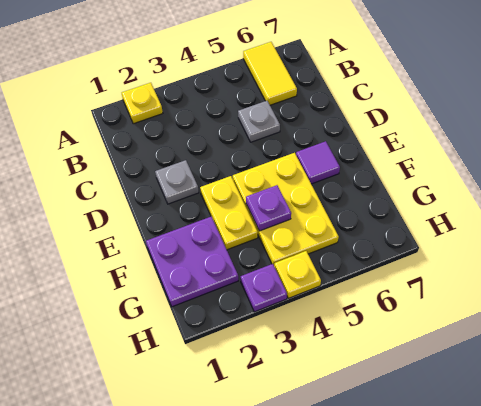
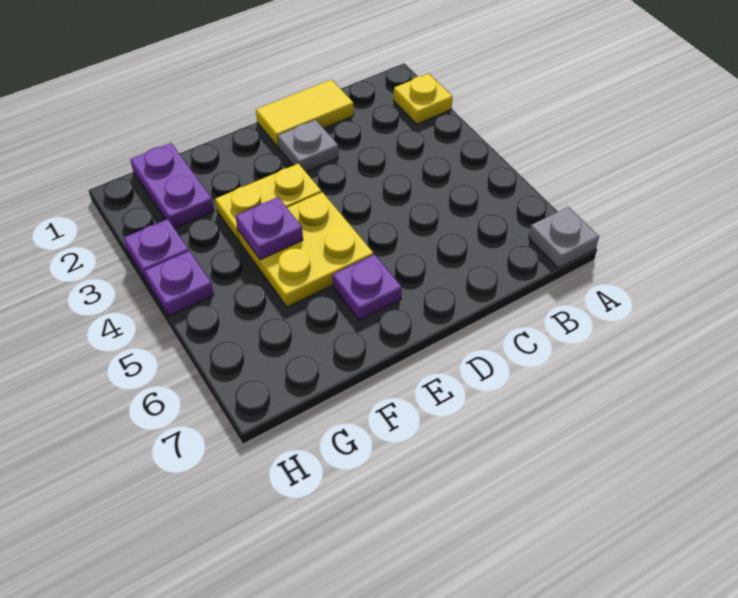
yellow tile A6:B6 level 1 -> yellow tile C1:D1 level 1
grey plate C5 level 1 -> grey plate A7 level 1
yellow plate E4:G5 level 1 -> yellow plate E4:F5 level 1
purple tile E6 level 1 -> purple plate E6 level 1
purple plate F1:G2 level 1 -> purple plate G1:G2 level 1
yellow plate H4 level 1 -> purple plate H4 level 1

